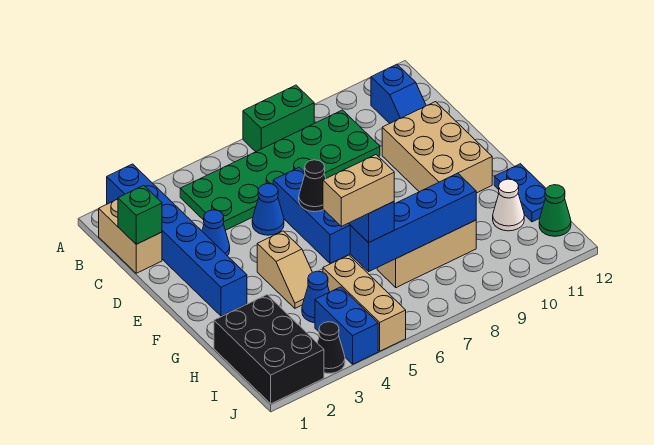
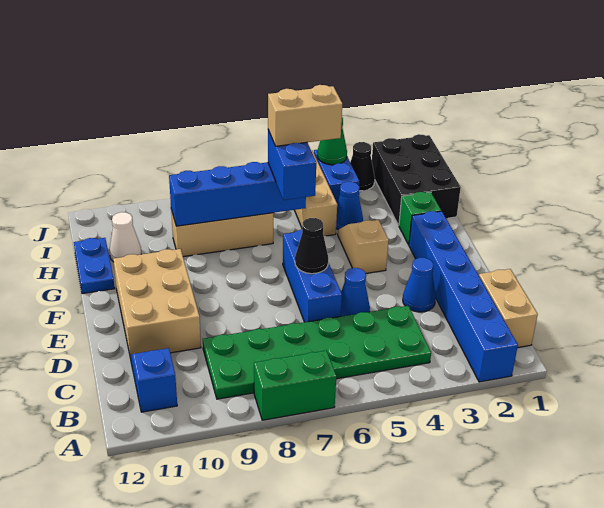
green brick C1 level 2 -> green brick G2 level 1
green cone I12 level 1 -> green cone J4 level 2

